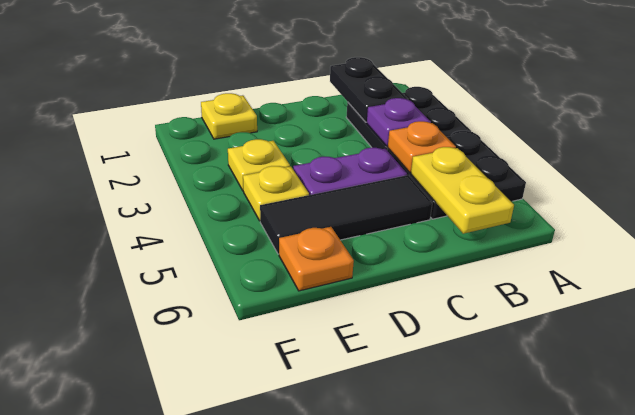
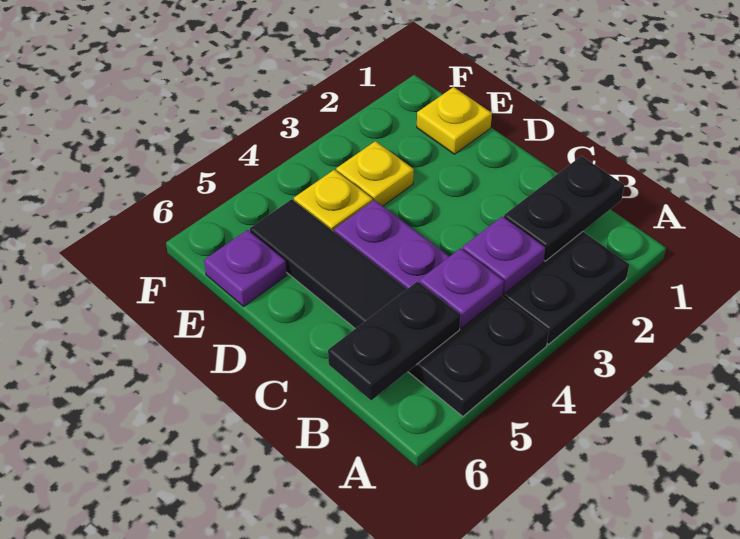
orange plate B4 level 2 -> purple plate B4 level 2
yellow plate B5:B6 level 2 -> black plate B5:B6 level 2
orange plate E6 level 1 -> purple plate E6 level 1

